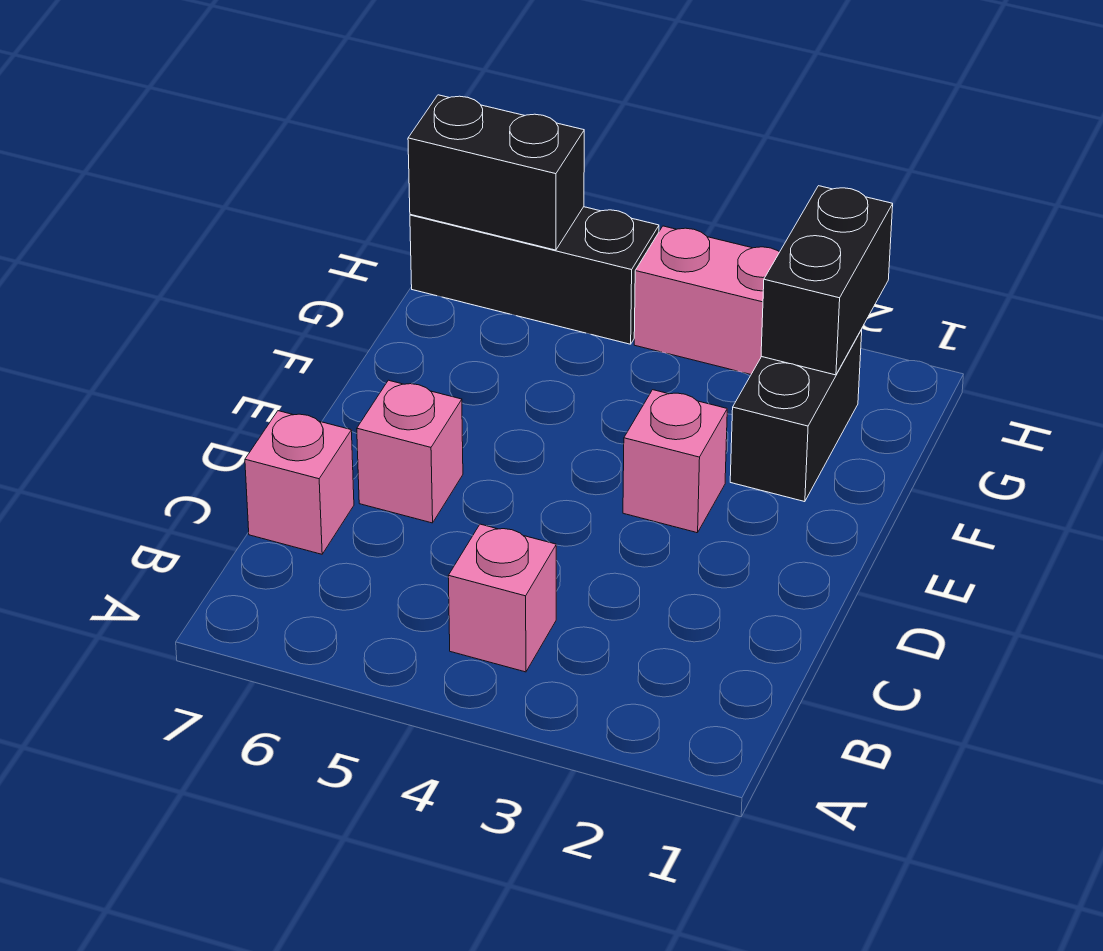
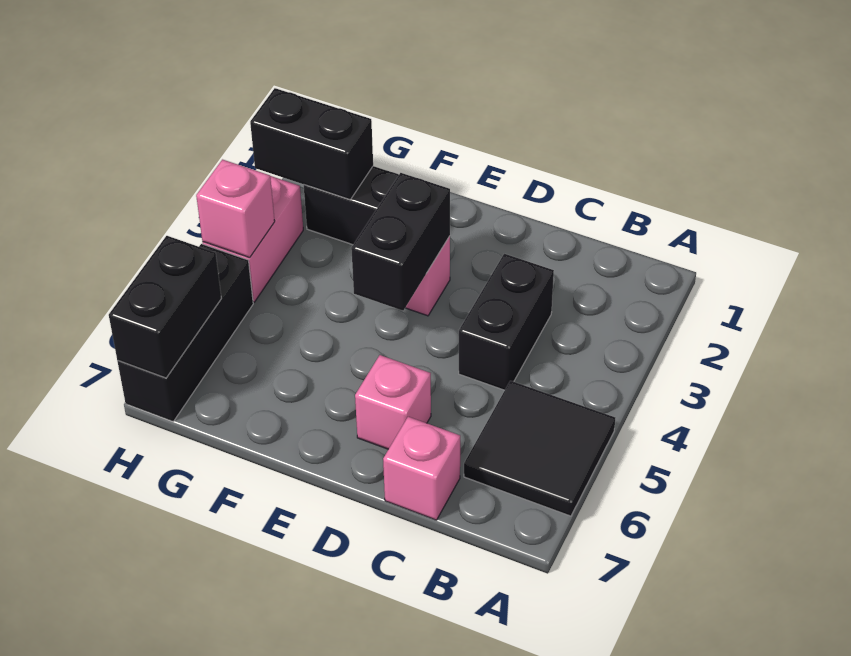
none -> black tile A5:B6 level 1
pink brick B4 level 1 -> pink brick H4 level 2
none -> black brick C3:C4 level 1
none -> black brick E3:E4 level 2

